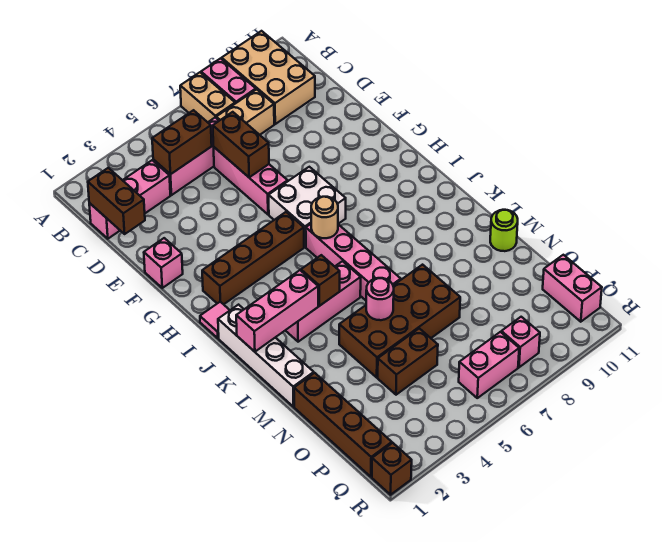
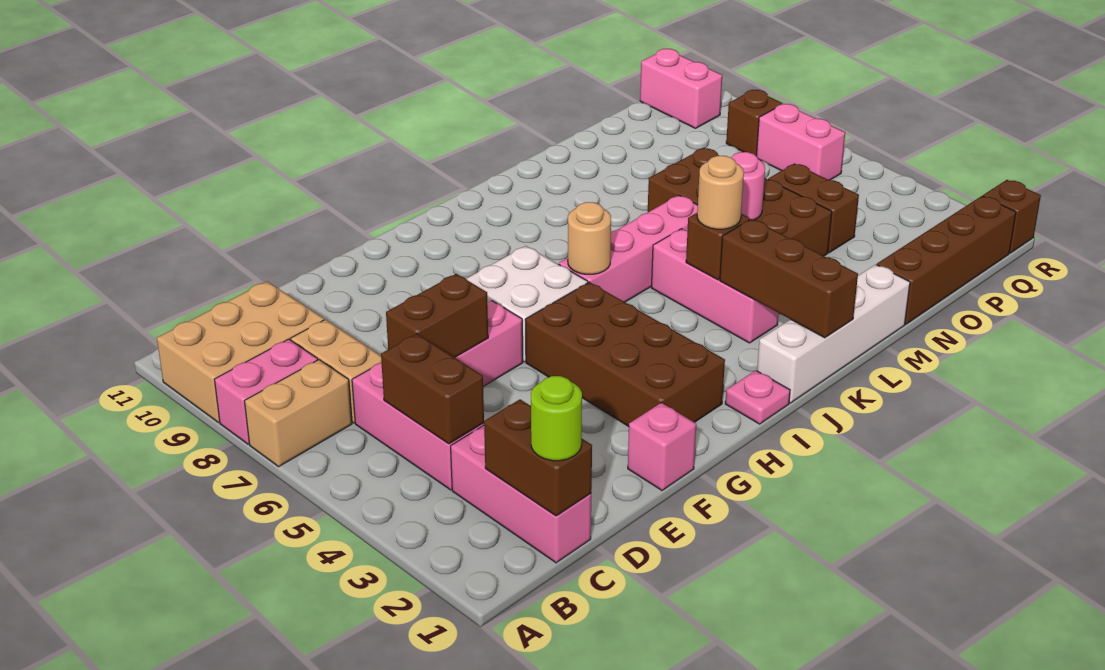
brown brick C1:D1 level 2 -> brown brick C1:C2 level 2
brown brick H2:H5 level 1 -> brown brick G2:H5 level 1
pink tile I1 level 1 -> pink plate I1 level 1
pink brick K1:K3 level 2 -> brown brick K1:K3 level 2
none -> tan round brick K4 level 3
lime round brick M11 level 1 -> lime round brick C1 level 3
pink brick P11:Q11 level 1 -> pink brick Q10:Q11 level 1
pink brick Q8 level 1 -> brown brick Q8 level 1

